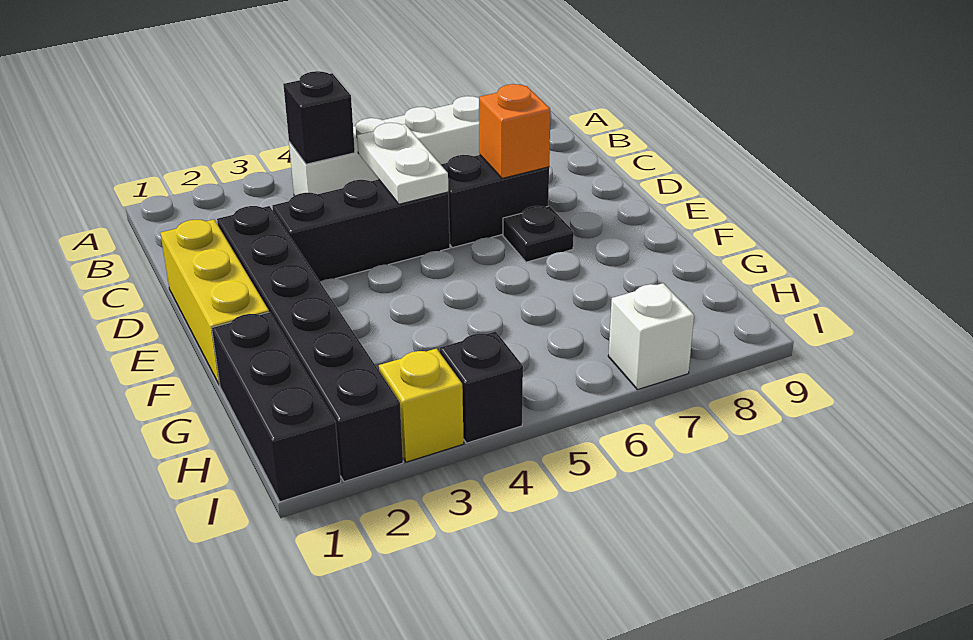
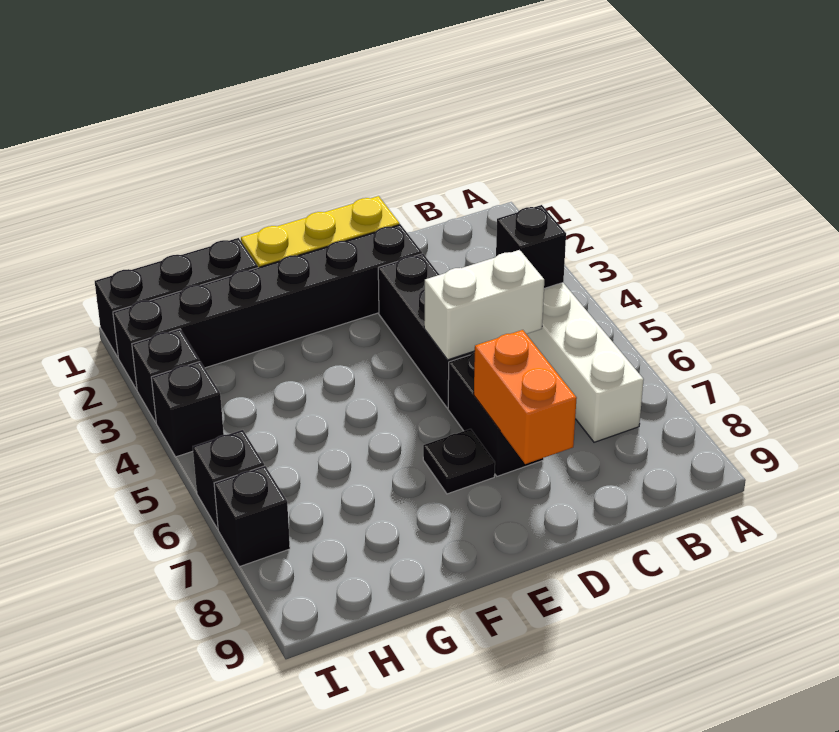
white plate C5:D5 level 2 -> white brick C5:D5 level 2
orange brick D7 level 2 -> orange brick D7:D8 level 2
yellow brick I3 level 1 -> black brick I3 level 1
none -> black brick I6 level 1
white brick I7 level 1 -> black brick I7 level 1

